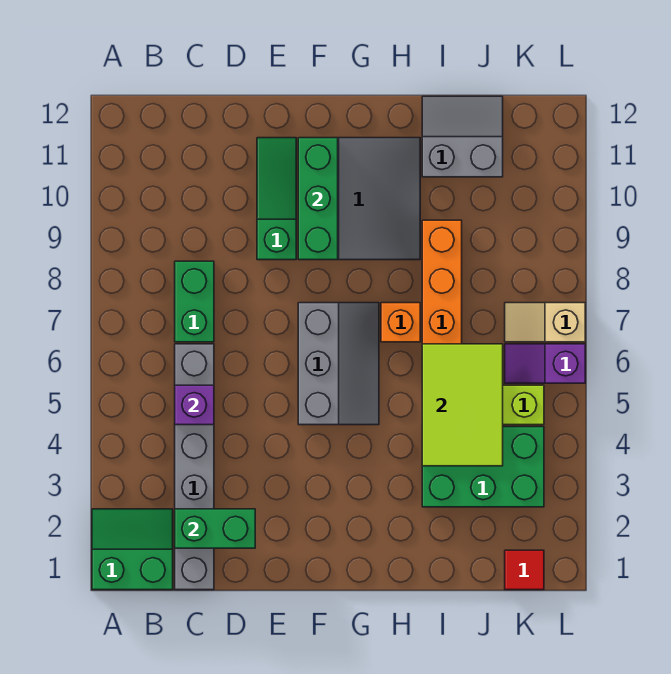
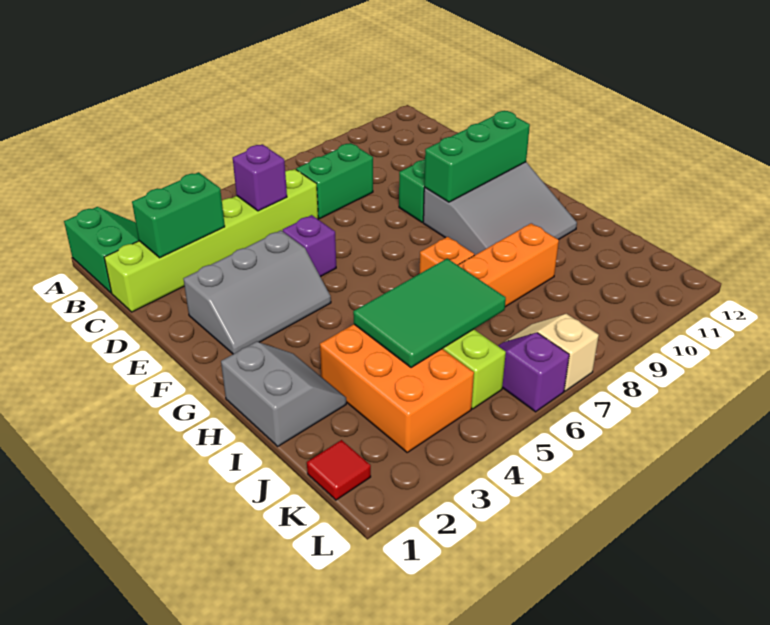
grey brick C1:C6 level 1 -> lime brick C1:C6 level 1
green brick C2:D2 level 2 -> green brick C2:C3 level 2
none -> purple brick E5 level 1
grey slope F5:G7 level 1 top F -> grey slope E2:F4 level 1 top E
green brick I3:K4 level 1 -> orange brick I3:K4 level 1
lime tile I4:J6 level 2 -> green tile I4:J6 level 2
grey slope I11:J12 level 1 top 11 -> grey slope H1:I2 level 1 top 1

